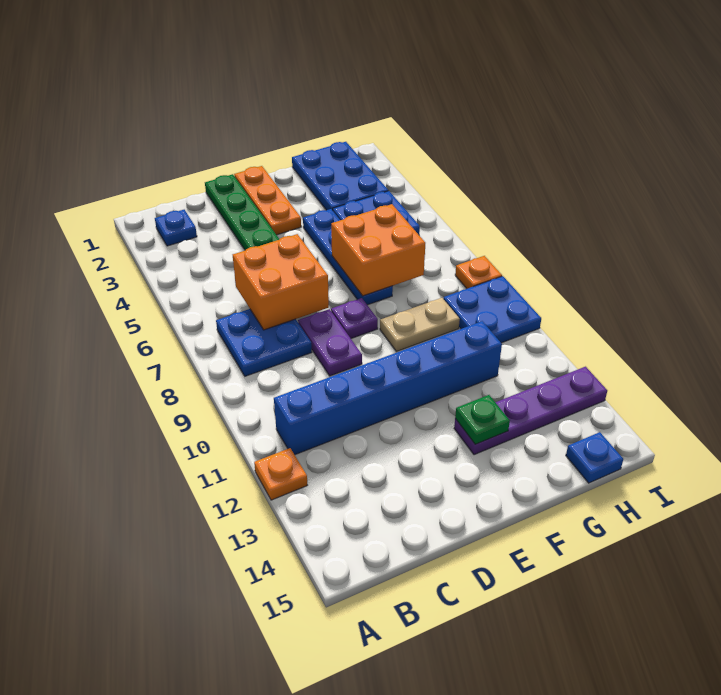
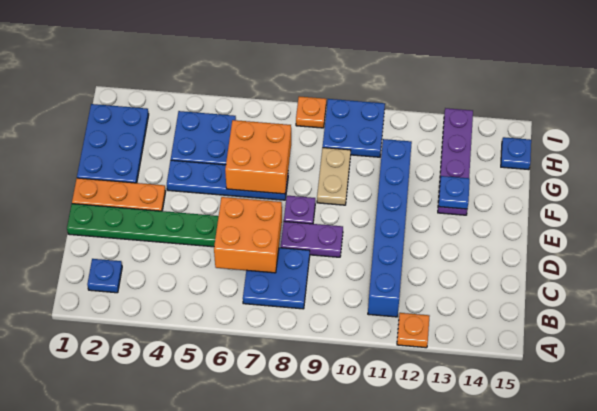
green plate F13 level 2 -> blue plate F13 level 2
blue plate G1:H3 level 1 -> blue plate F1:H2 level 1

